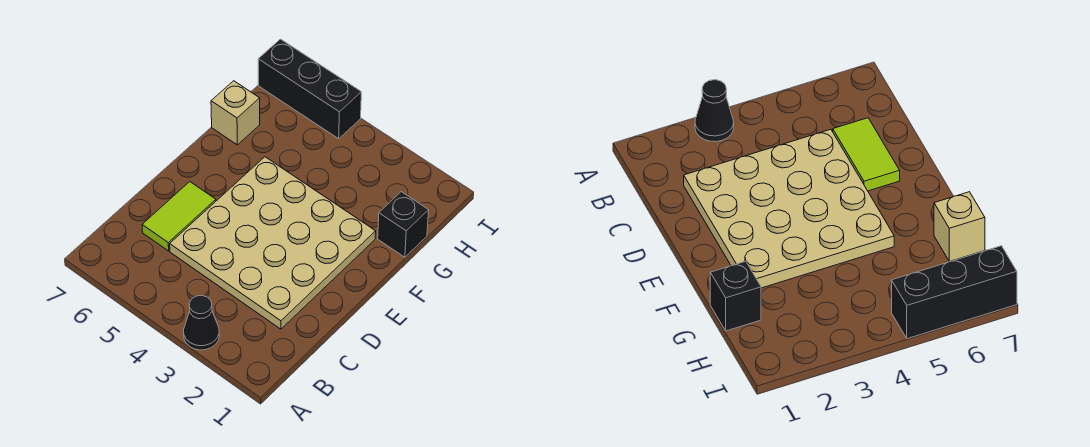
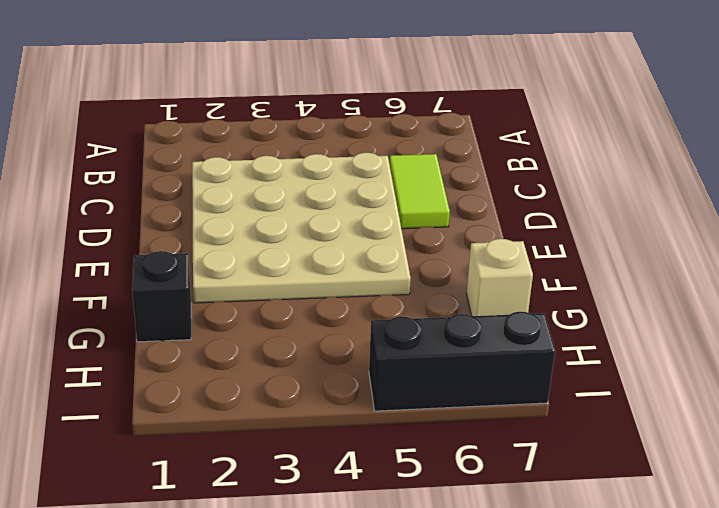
black cone A3 level 1 -> none

